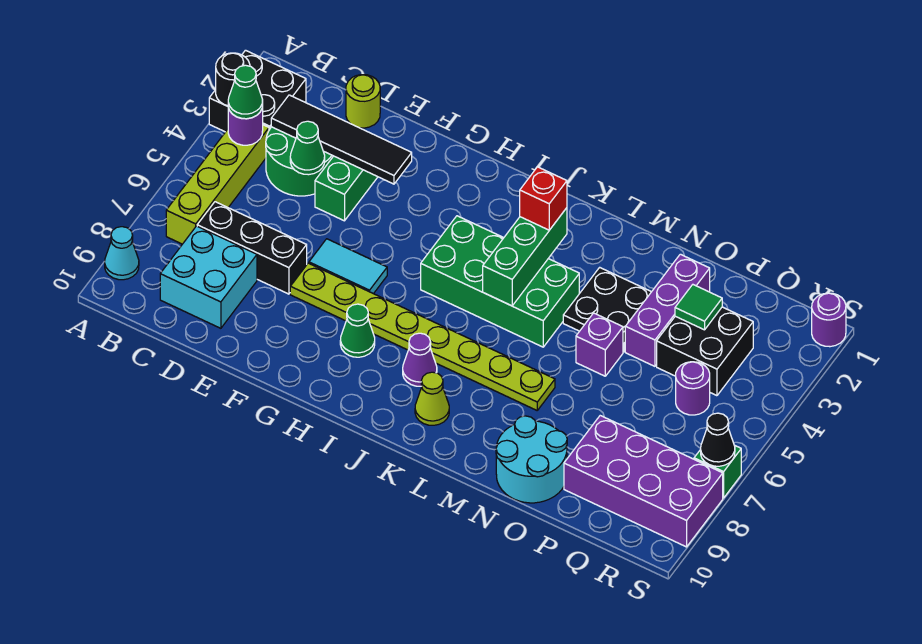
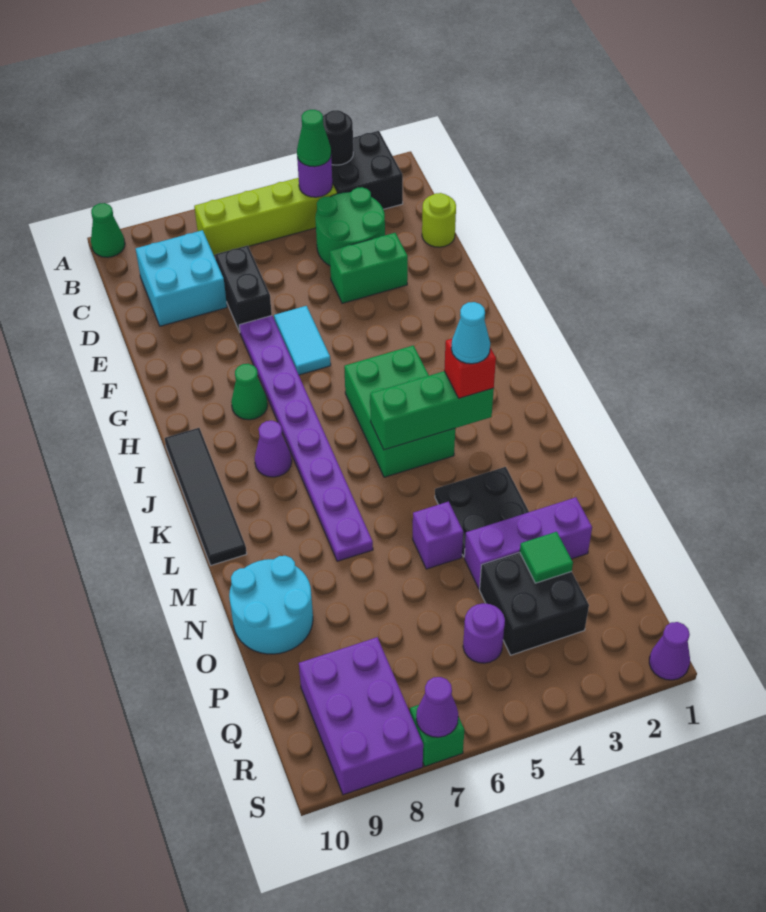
cyan cone A9 level 1 -> cyan cone K3 level 4
black tile C3:F3 level 2 -> black tile I10:L10 level 1
black brick C7:E7 level 1 -> black brick D7:E7 level 1
green cone D4 level 2 -> green cone A10 level 1
lime plate F7:M7 level 1 -> purple plate F7:M7 level 1
green brick I4:L5 level 1 -> green brick I4:K5 level 1
lime cone K9 level 1 -> none
purple brick P8:S9 level 1 -> purple brick Q8:S9 level 1
purple round brick S1 level 1 -> purple cone S1 level 1
black cone S7 level 2 -> purple cone S7 level 2

